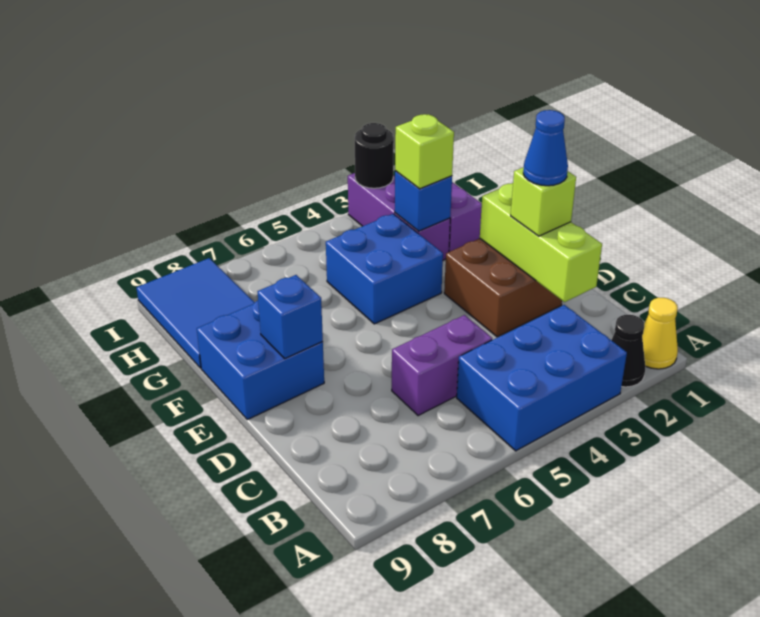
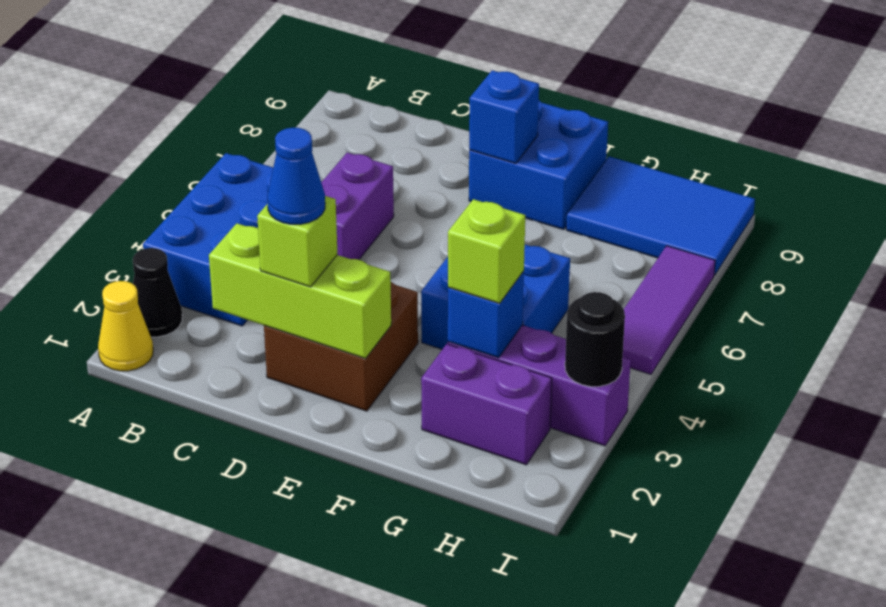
none -> purple tile I5:I7 level 1

